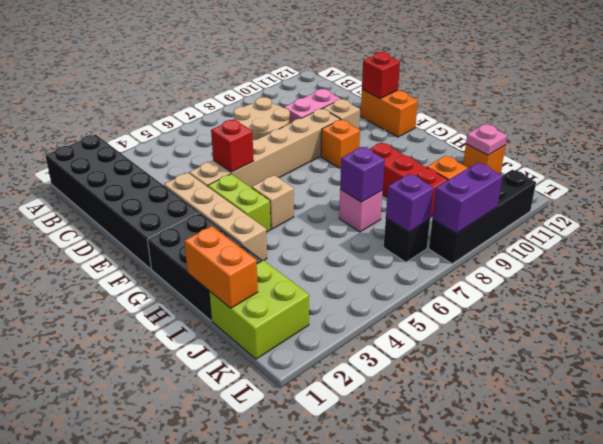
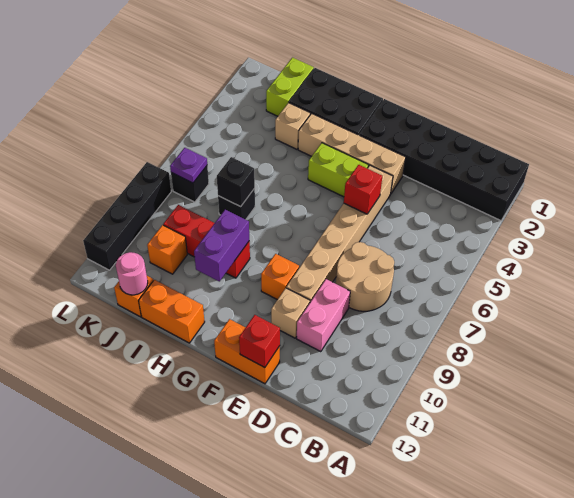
tan brick G5 level 1 -> tan brick I3 level 1
orange brick I1:J1 level 2 -> orange brick H12:I12 level 1
pink brick I7 level 1 -> black brick I7 level 1
purple brick I7 level 2 -> black brick I7 level 2
lime brick J1:K2 level 1 -> lime brick J1:J2 level 1
pink plate J12 level 2 -> pink round brick J12 level 2
purple brick K7 level 2 -> purple plate K7 level 2
purple brick L8:L9 level 2 -> purple brick H9:H10 level 2

